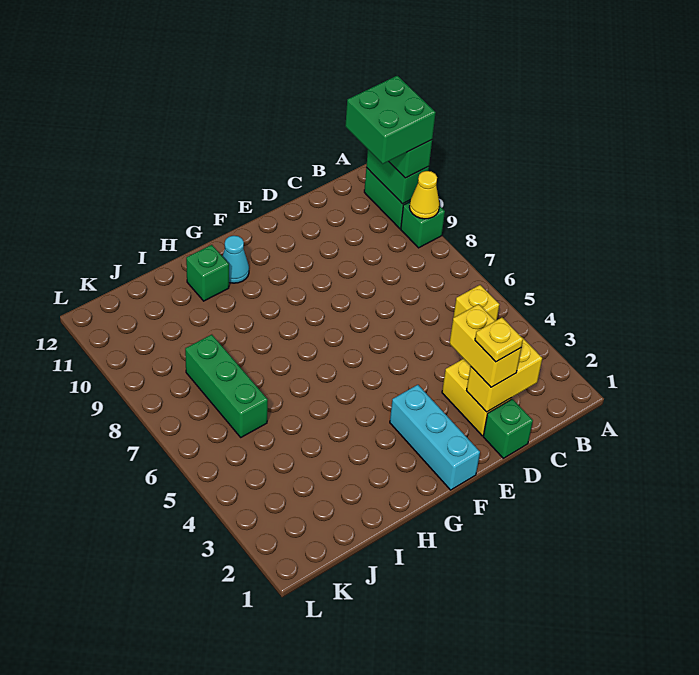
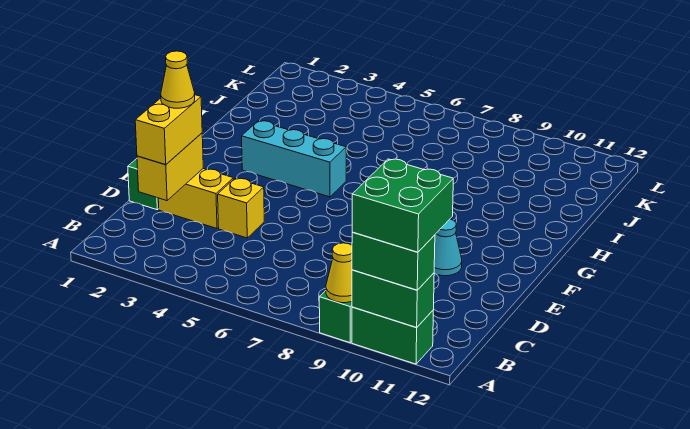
yellow brick B5 level 1 -> yellow brick D4 level 1
yellow brick D2:D3 level 3 -> yellow brick C2:D2 level 3
yellow plate D2 level 4 -> yellow cone D2 level 4
cyan brick F1:F3 level 1 -> cyan brick G3:G5 level 1
cyan cone G11 level 1 -> cyan cone E10 level 1
green brick H11 level 1 -> none
green brick J6:J8 level 1 -> none

